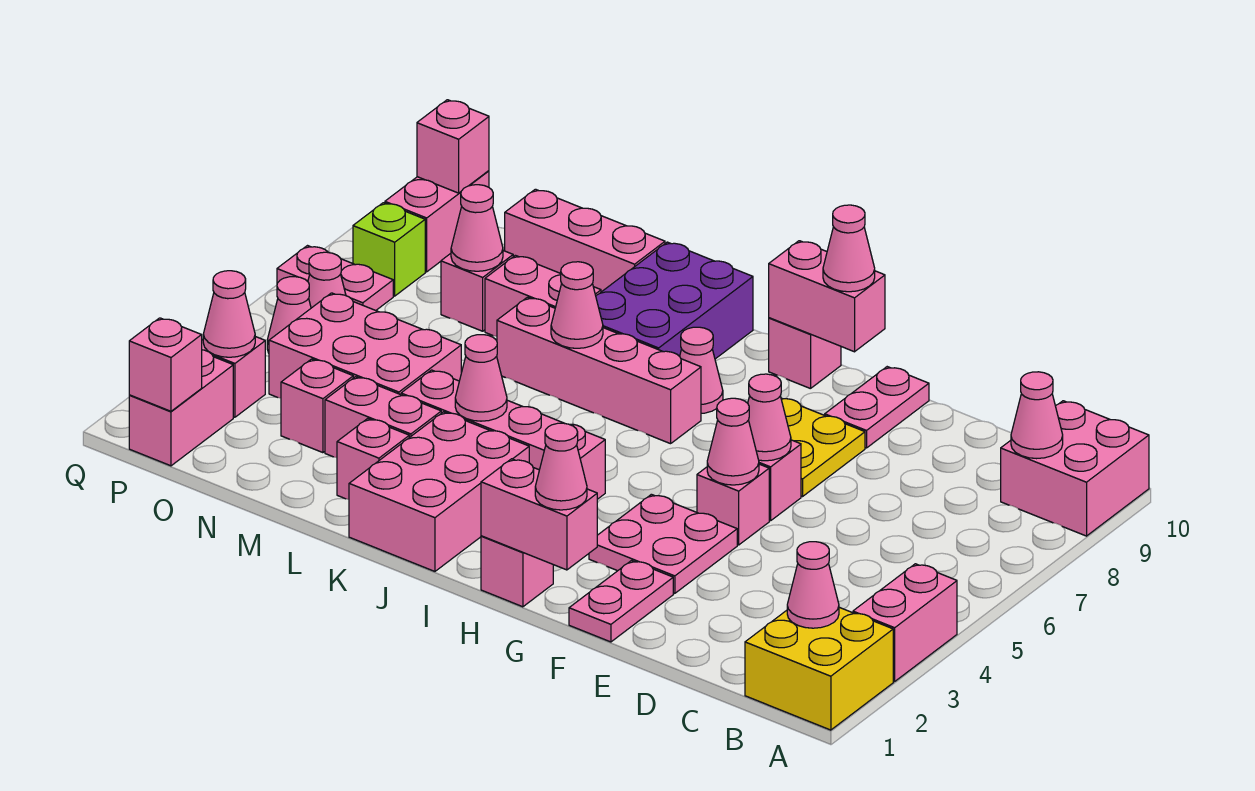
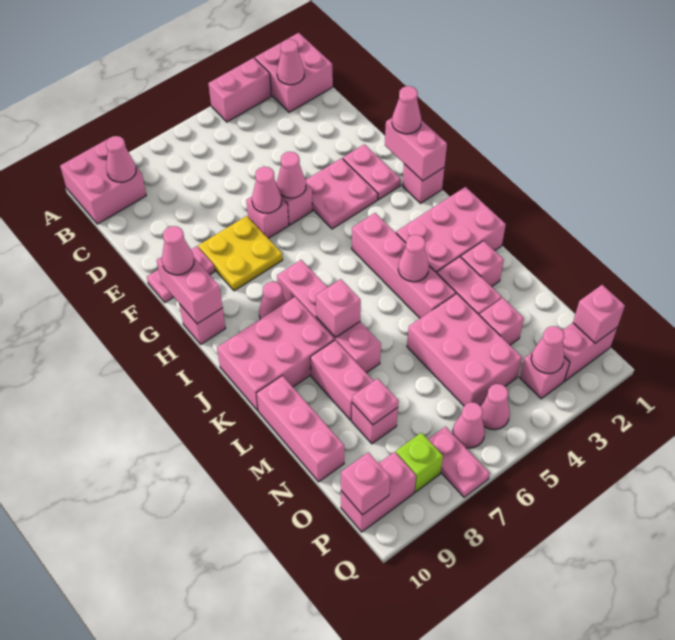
yellow brick A1:B2 level 1 -> pink brick A1:B2 level 1
pink plate F1:F2 level 1 -> pink plate F2:G2 level 1
purple brick J8:K10 level 1 -> pink brick J8:K10 level 1
pink cone K7 level 2 -> pink brick K7 level 2
pink cone N8 level 2 -> pink plate N8 level 2

